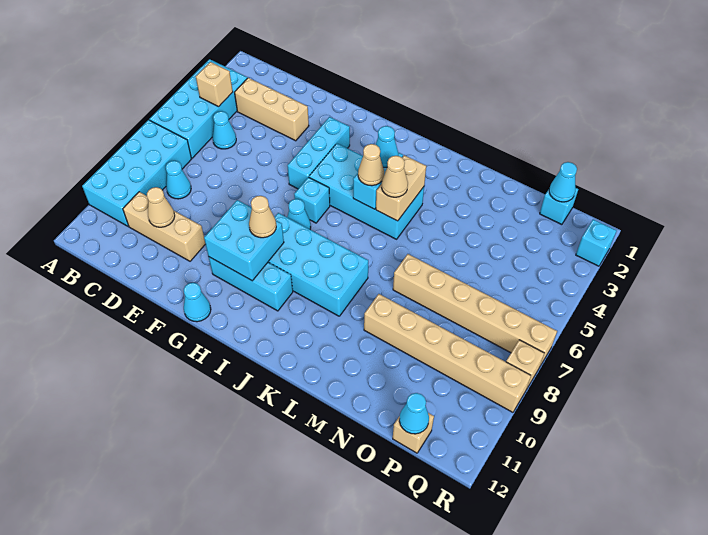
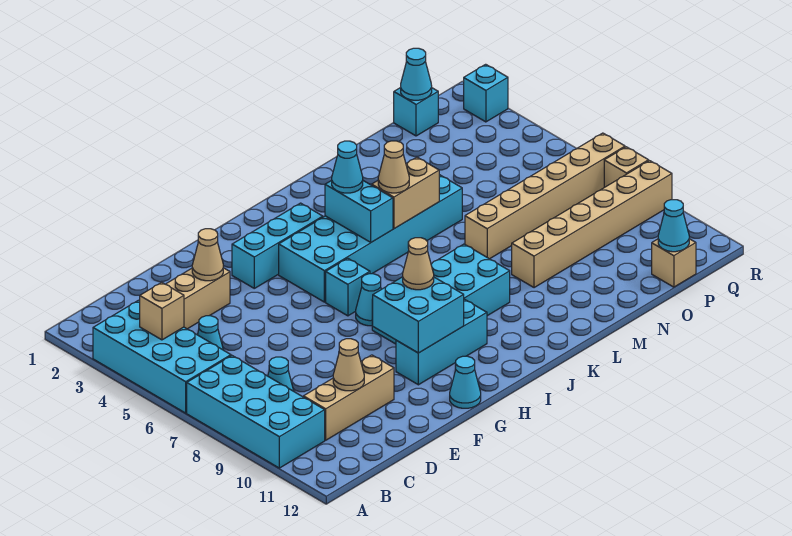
cyan brick G3:G5 level 1 -> cyan brick G3:I3 level 1
cyan brick H4:K5 level 1 -> cyan brick H4:M5 level 1
tan cone J5 level 3 -> tan cone E3 level 2
tan brick K4:K5 level 2 -> tan brick K5:L5 level 2

